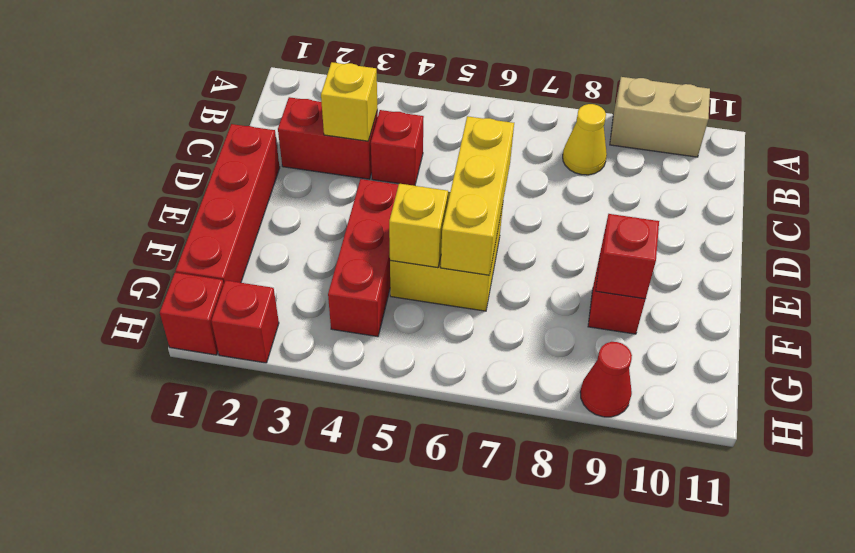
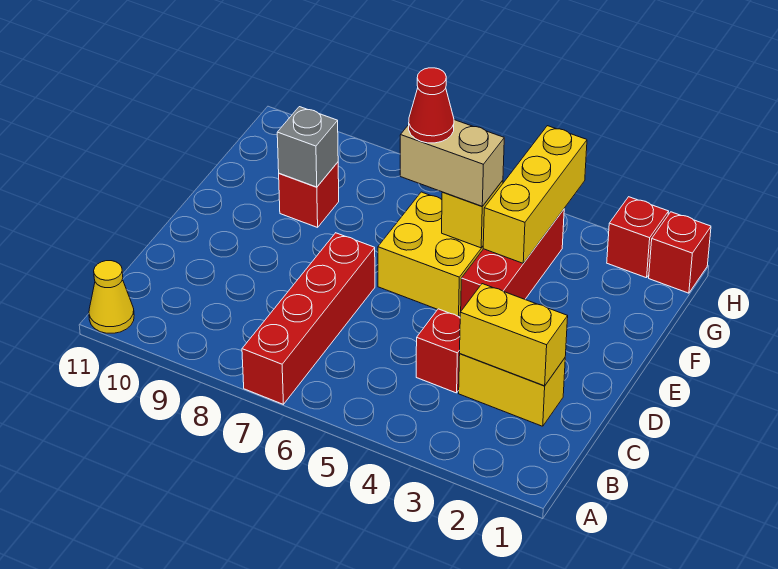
tan brick A9:A10 level 1 -> tan brick F5:F6 level 3
yellow cone B8 level 1 -> yellow cone A11 level 1
red brick C2:C3 level 1 -> yellow brick C2:C3 level 1
yellow brick C3 level 2 -> yellow brick C2:C3 level 2
red brick D1:G1 level 1 -> red brick A7:D7 level 1
yellow brick D6:F6 level 2 -> yellow brick F4:H4 level 2
red brick F9 level 2 -> grey brick F9 level 2
red cone H9 level 1 -> red cone F6 level 4

